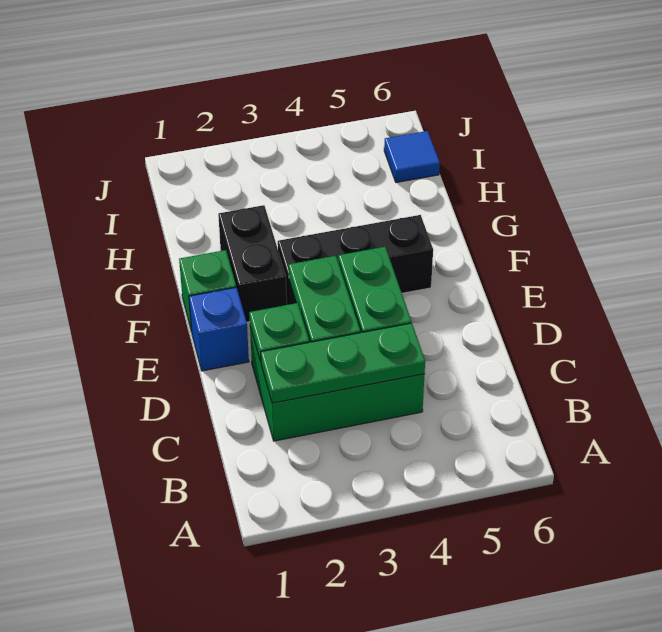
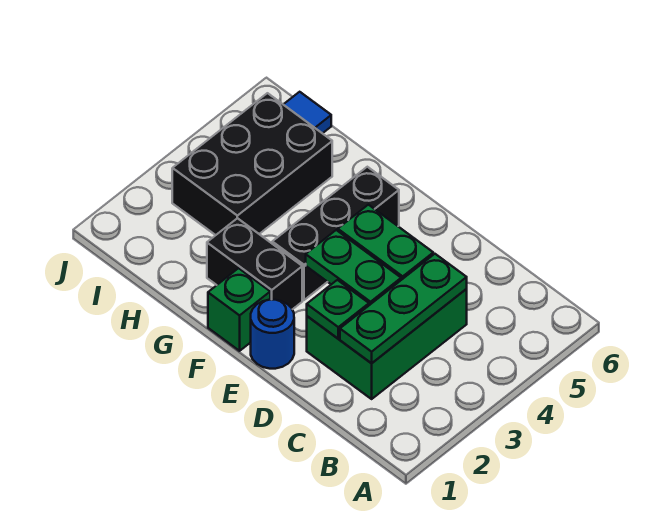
blue brick E1 level 1 -> blue round brick E1 level 1
none -> black brick H3:I5 level 1

